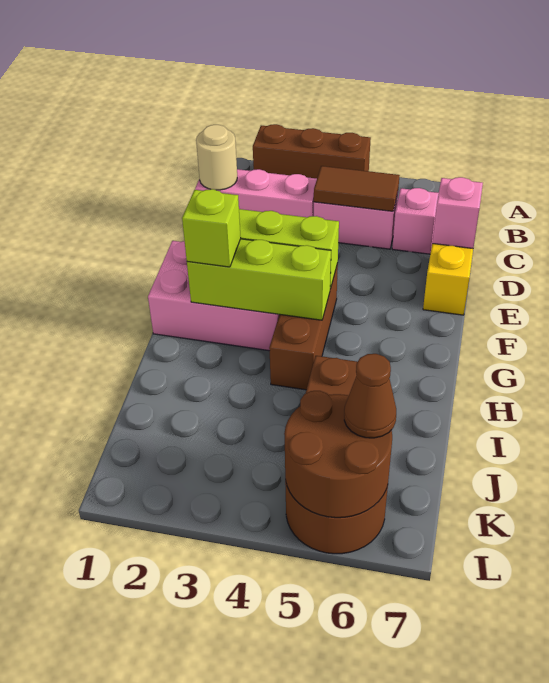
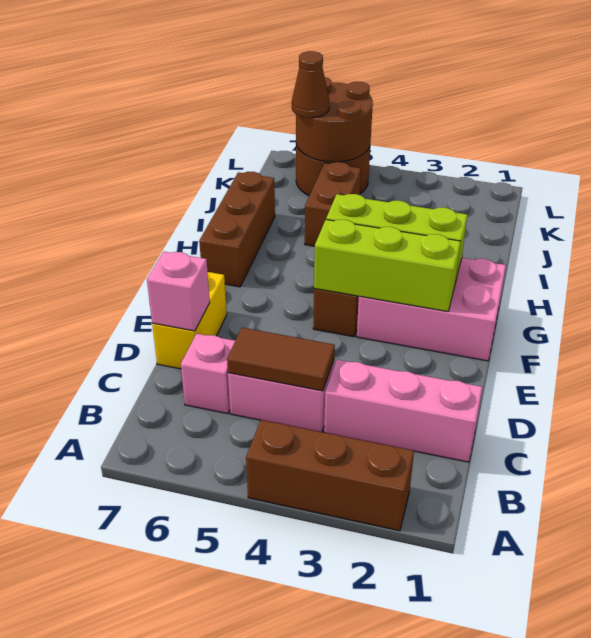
tan round brick C1 level 2 -> none
lime brick G2 level 3 -> none
none -> brown brick G7:I7 level 1

